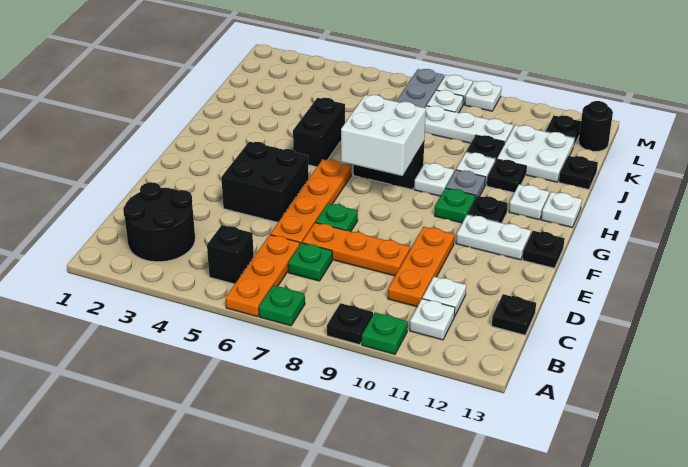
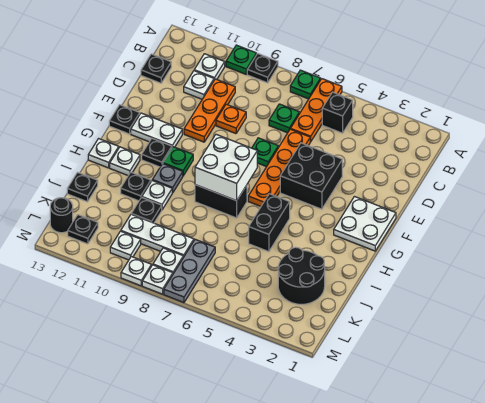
black round brick B2:C3 level 1 -> black round brick J2:K3 level 1
orange plate D7:D9 level 1 -> orange plate D9 level 1
white plate H9 level 1 -> white plate L10 level 1
white plate J11:K12 level 1 -> white plate F1:G2 level 1

